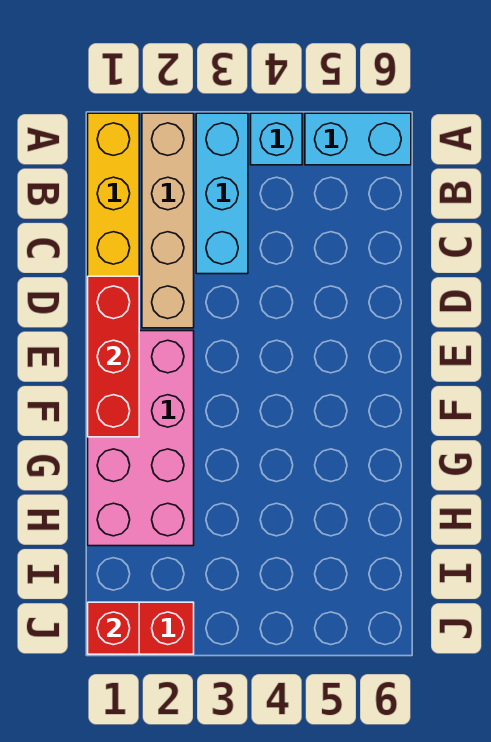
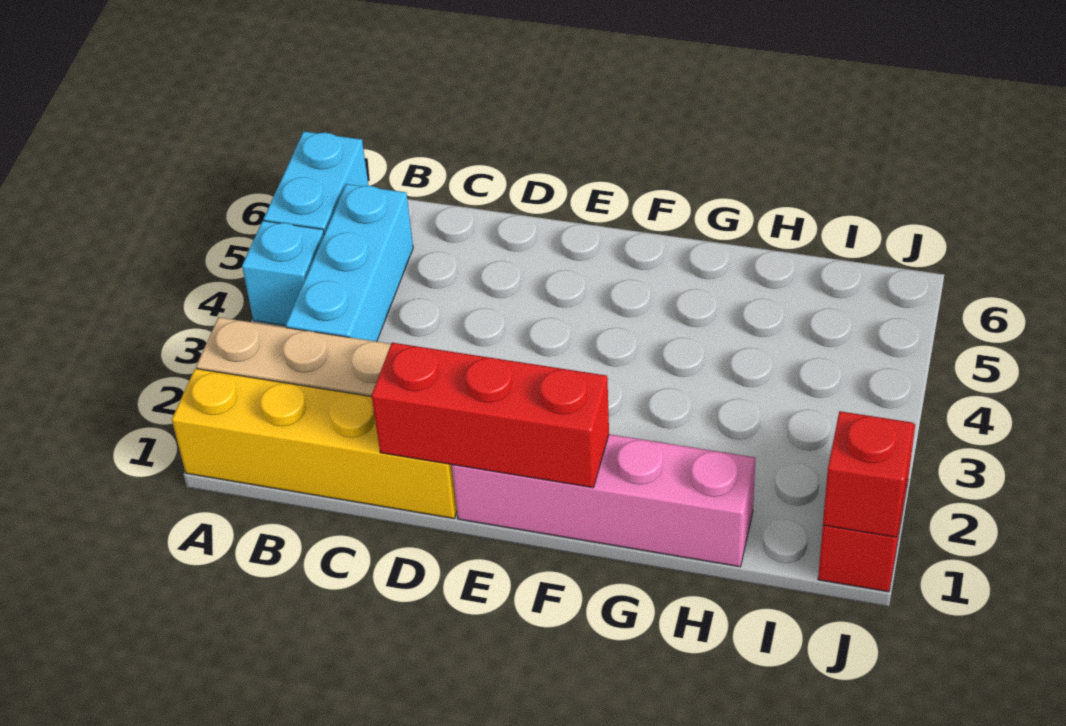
cyan brick A3:C3 level 1 -> cyan brick B3:B5 level 1
pink brick E1:H2 level 1 -> pink brick E1:H1 level 1

